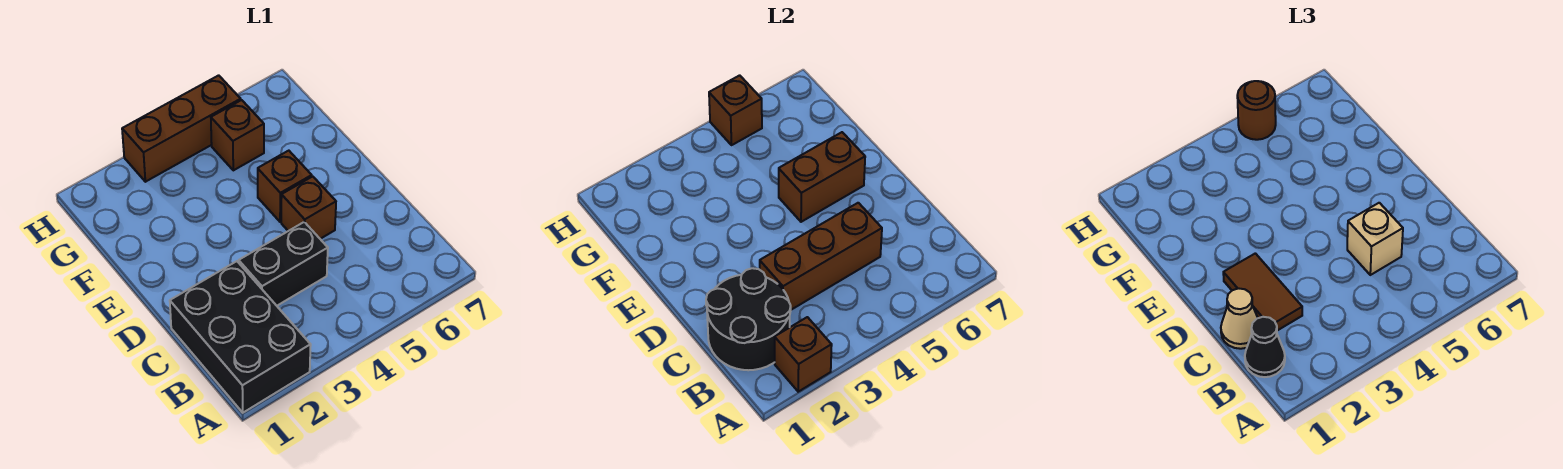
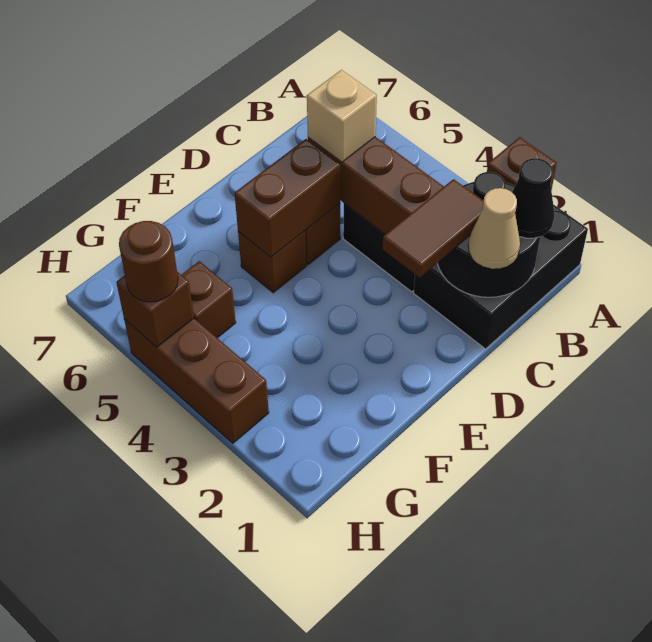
brown brick E5:E6 level 2 -> brown brick D5:E5 level 2

